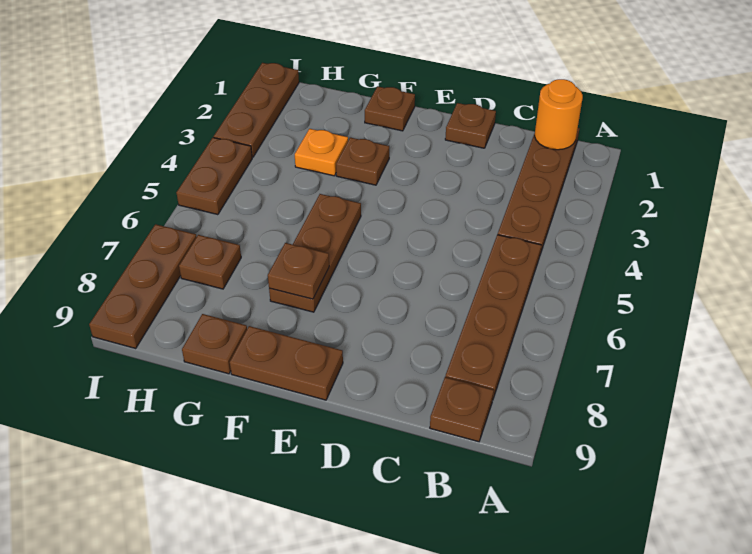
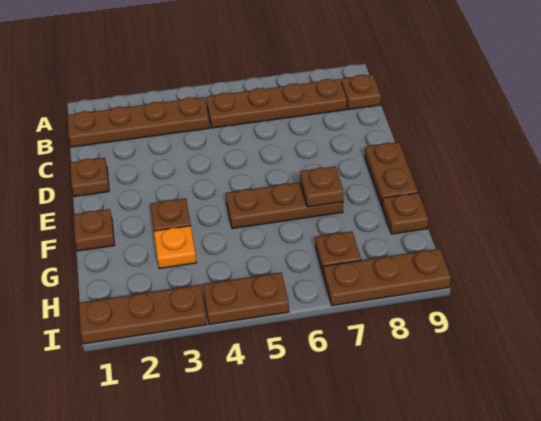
orange round brick B1 level 2 -> none

